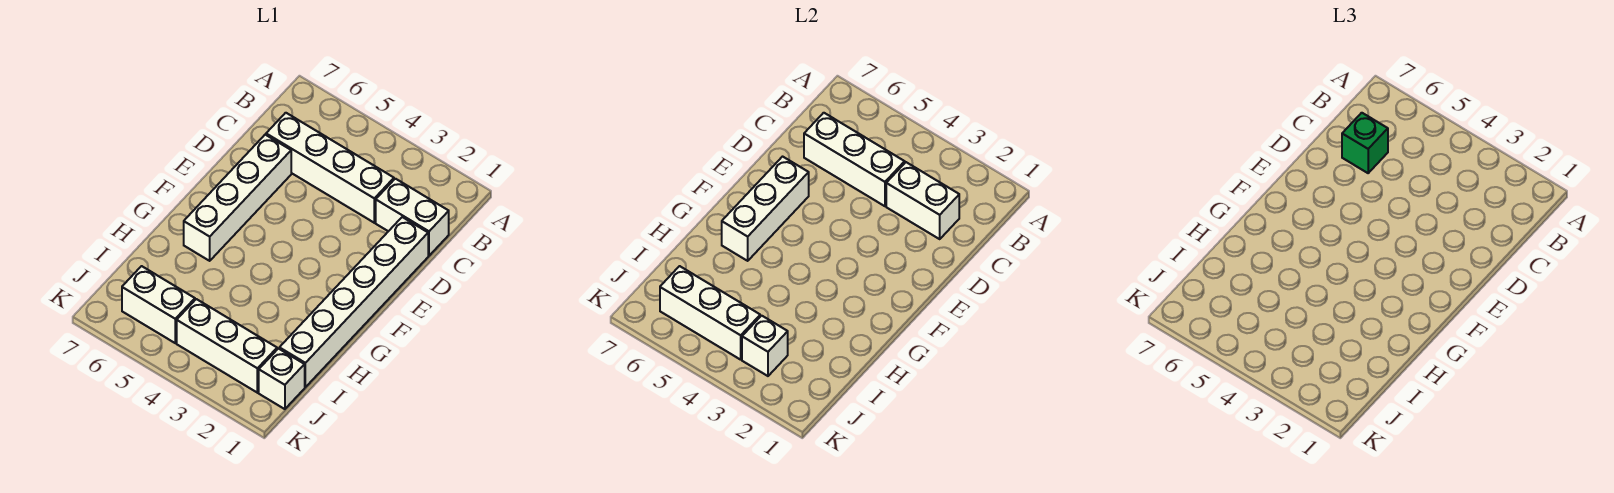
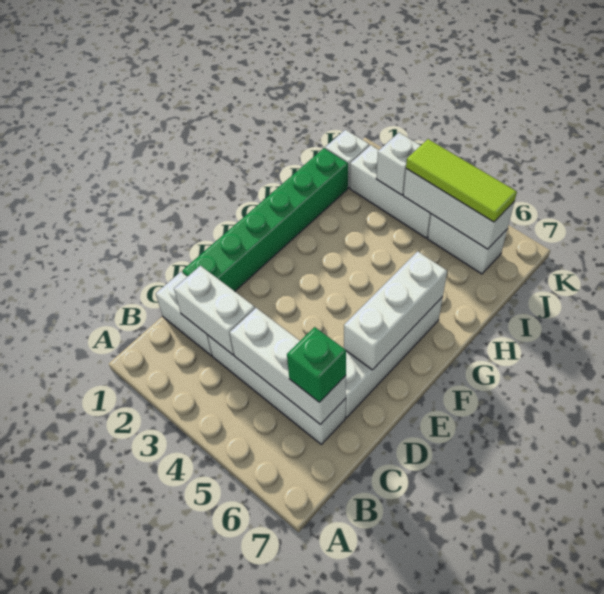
white brick D1:I1 level 1 -> green brick D1:I1 level 1
none -> lime tile J4:J6 level 3

